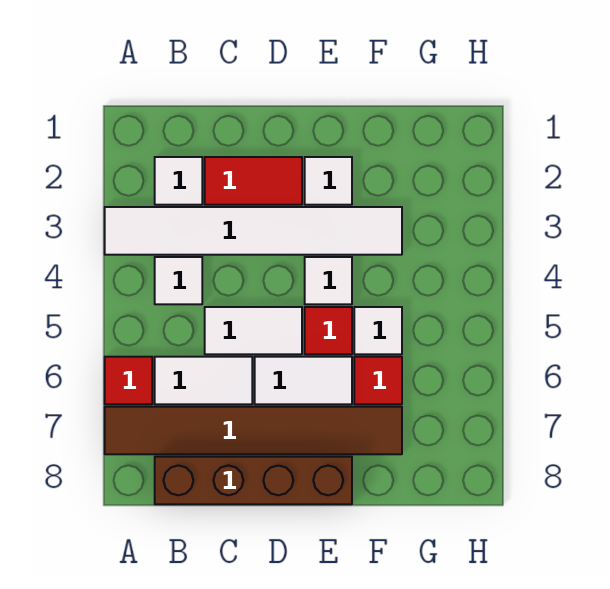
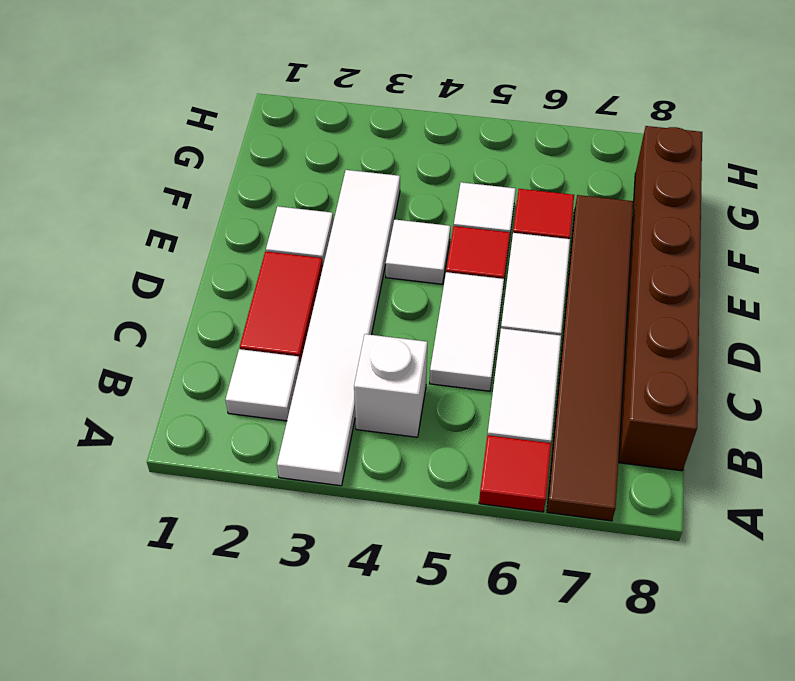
white tile B4 level 1 -> white brick B4 level 1
brown brick B8:E8 level 1 -> brown brick B8:G8 level 1

